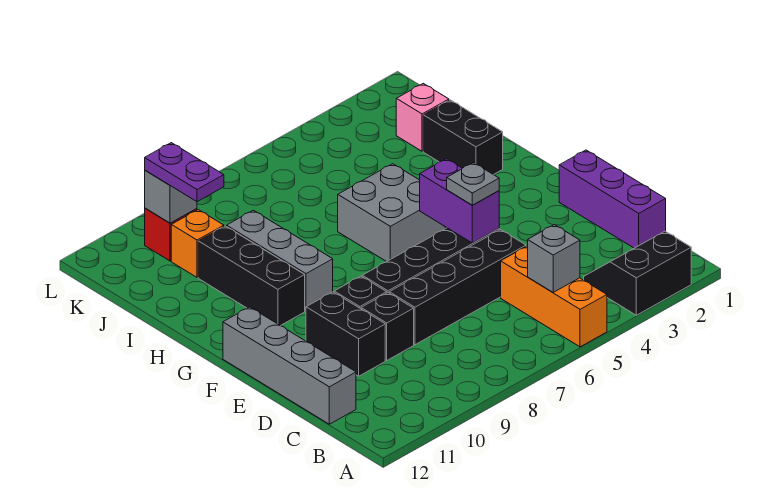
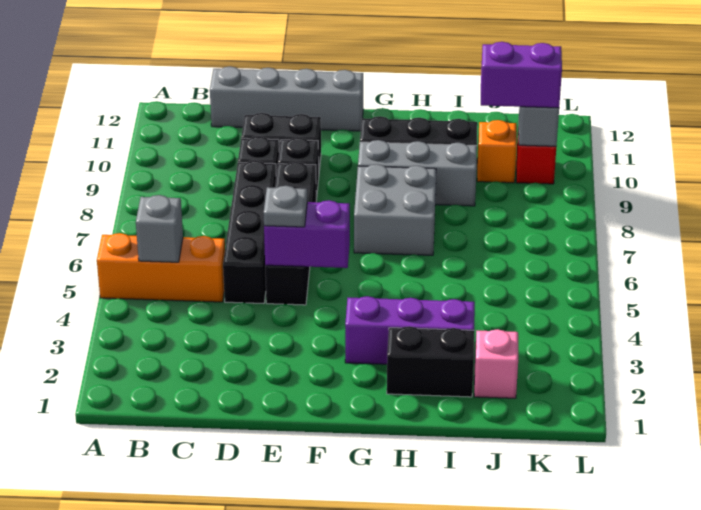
black slope A2:B3 level 1 top A -> none
purple brick C1:E1 level 1 -> purple brick G3:I3 level 1
grey brick G5:H6 level 1 -> grey brick G7:H8 level 1
purple plate J10:K10 level 3 -> purple brick J10:K10 level 3

